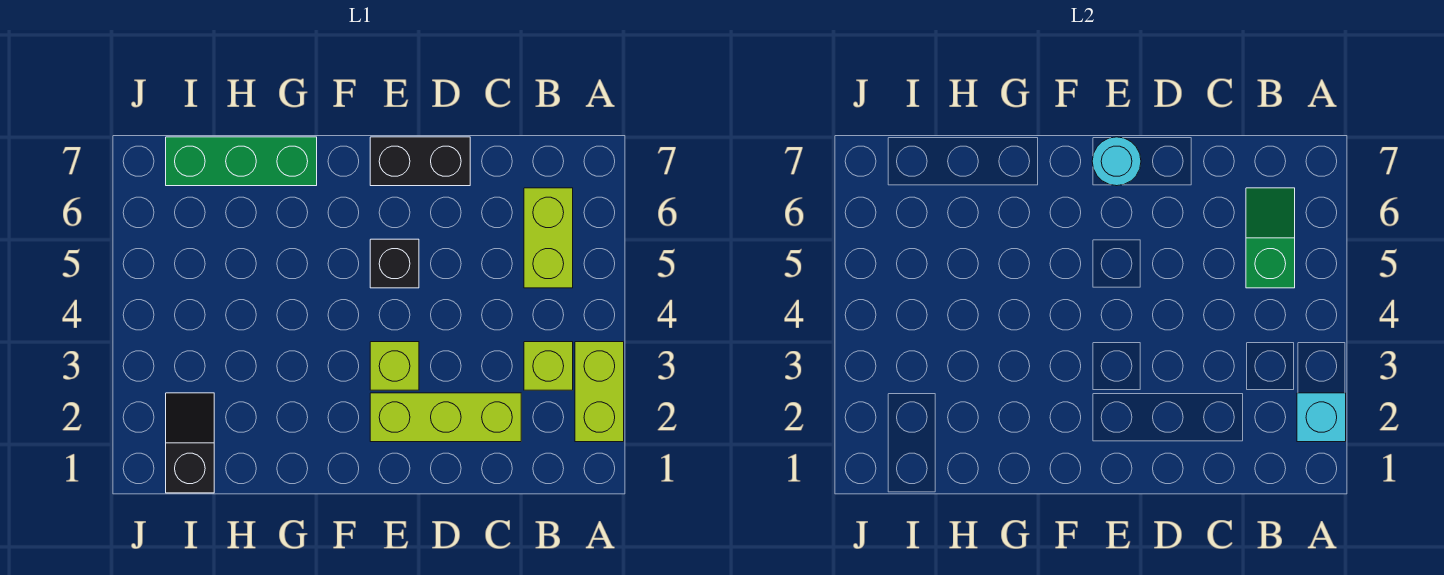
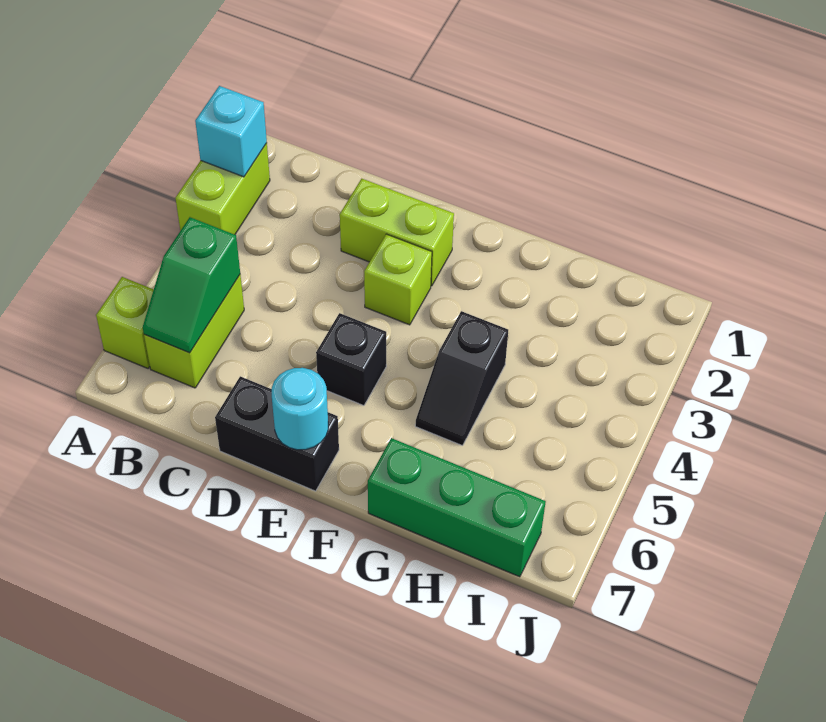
lime brick B3 level 1 -> lime brick A6 level 1
lime brick C2:E2 level 1 -> lime brick D2:E2 level 1
black slope I1:I2 level 1 top 1 -> black slope G4:G5 level 1 top 4

